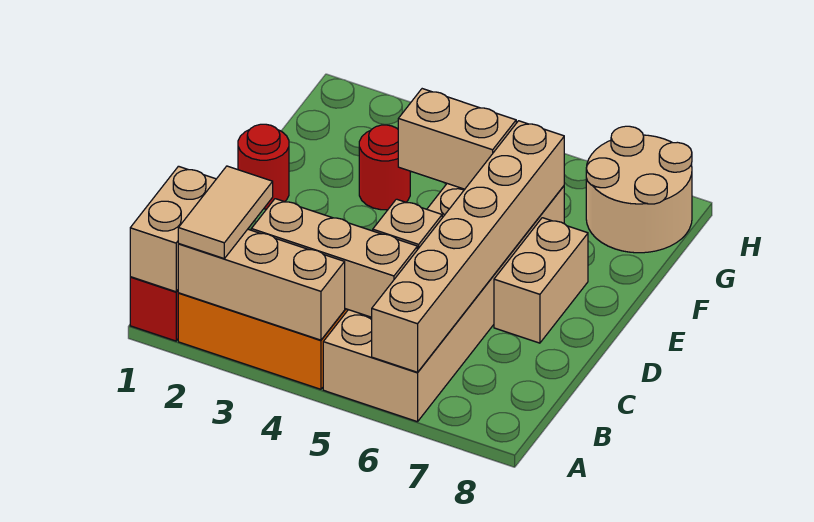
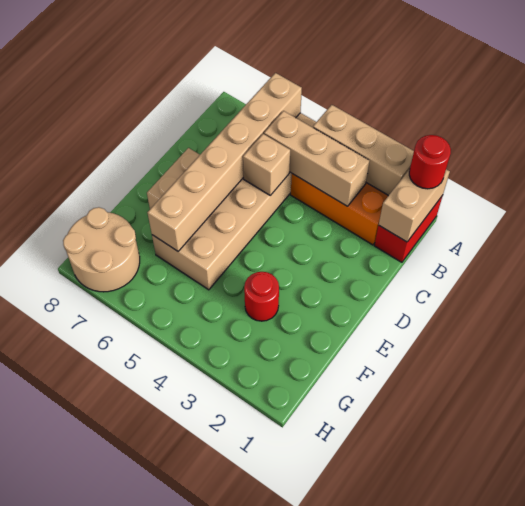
tan tile A2:B2 level 3 -> none
red round brick E1 level 1 -> red round brick A1 level 3
tan brick F4:F5 level 2 -> none

